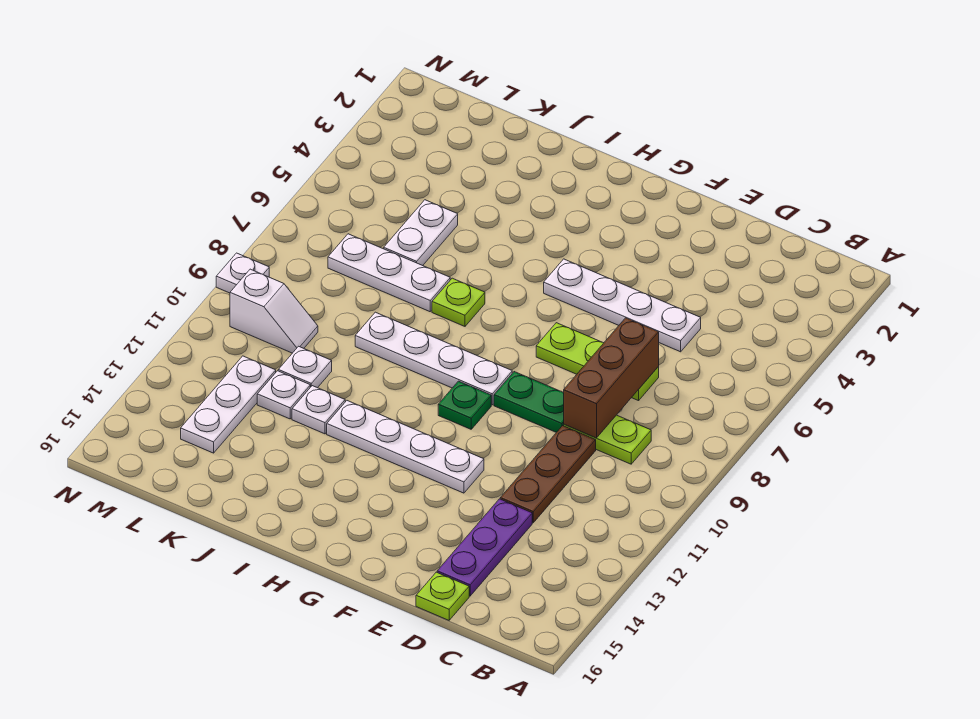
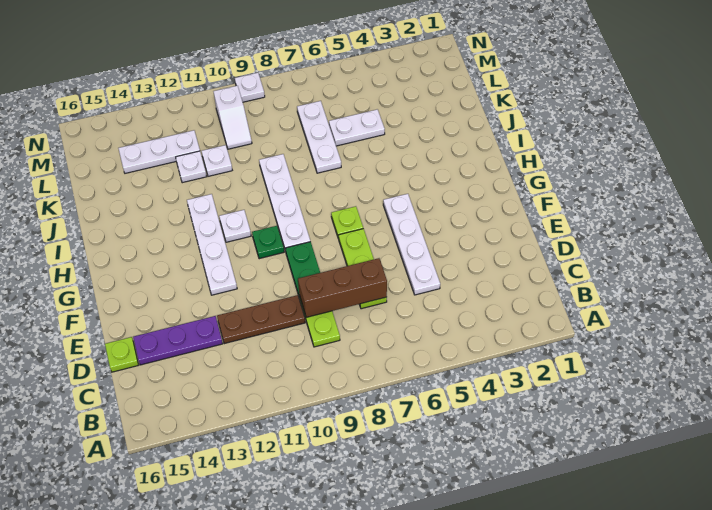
lime plate I7 level 1 -> lime plate G7 level 1
white plate J12 level 1 -> white plate H11 level 1

